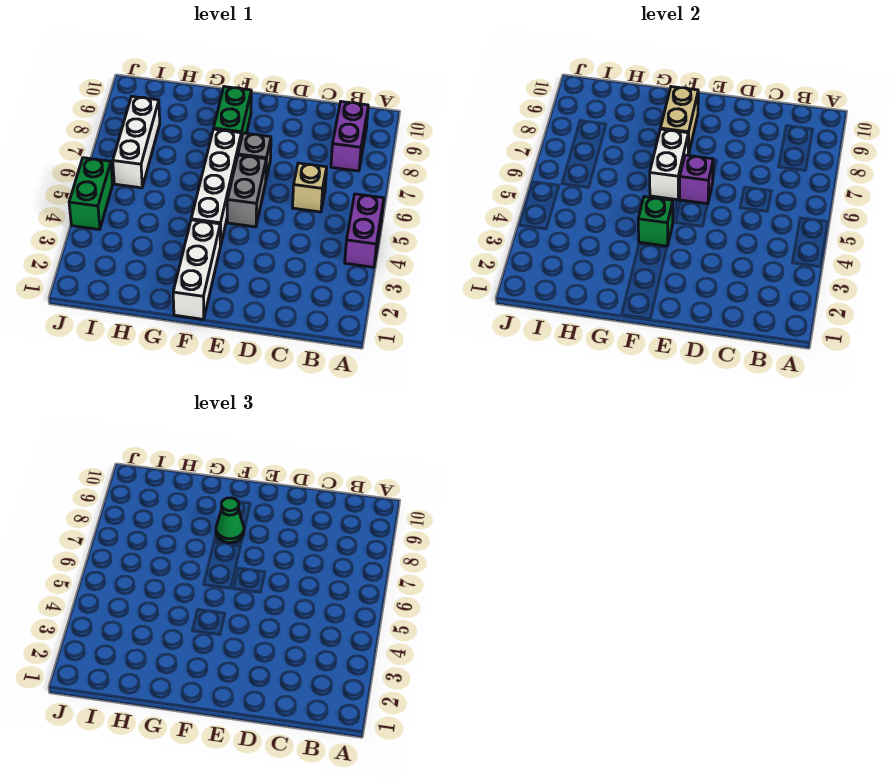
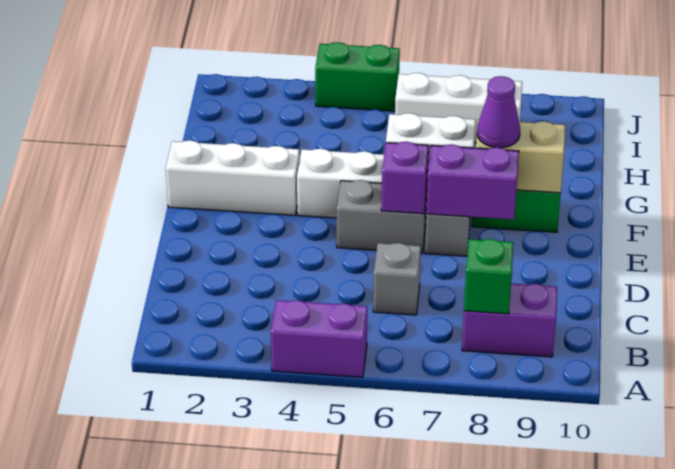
tan brick C6 level 1 -> grey brick C6 level 1
none -> purple brick E7:E8 level 2
green brick F4 level 2 -> green brick B8 level 2
green cone F8 level 3 -> purple cone F8 level 3

